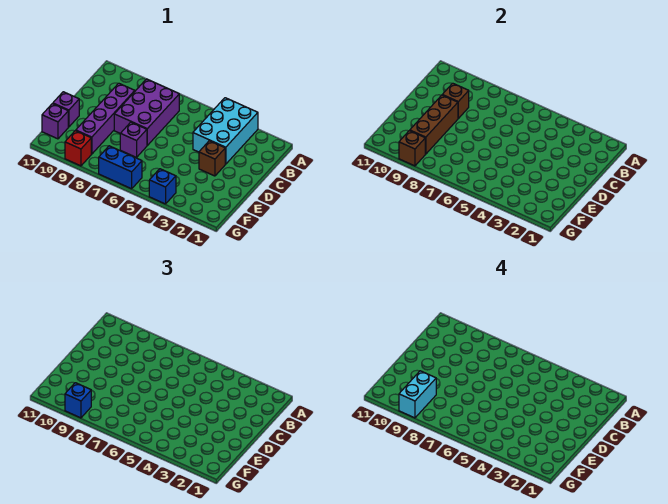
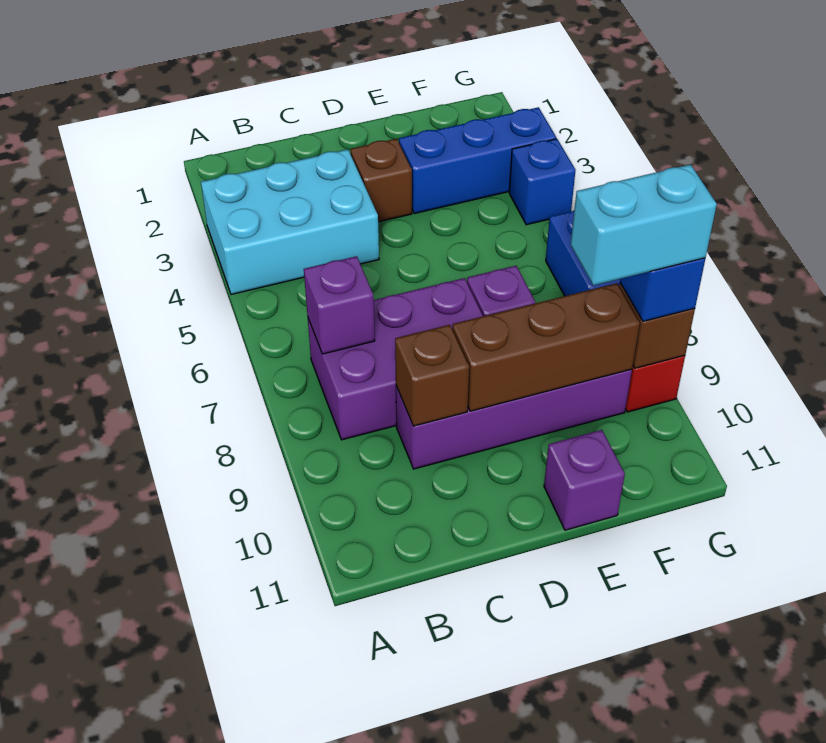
none -> blue brick E3:G3 level 1
purple brick F11 level 1 -> purple brick B7 level 2

